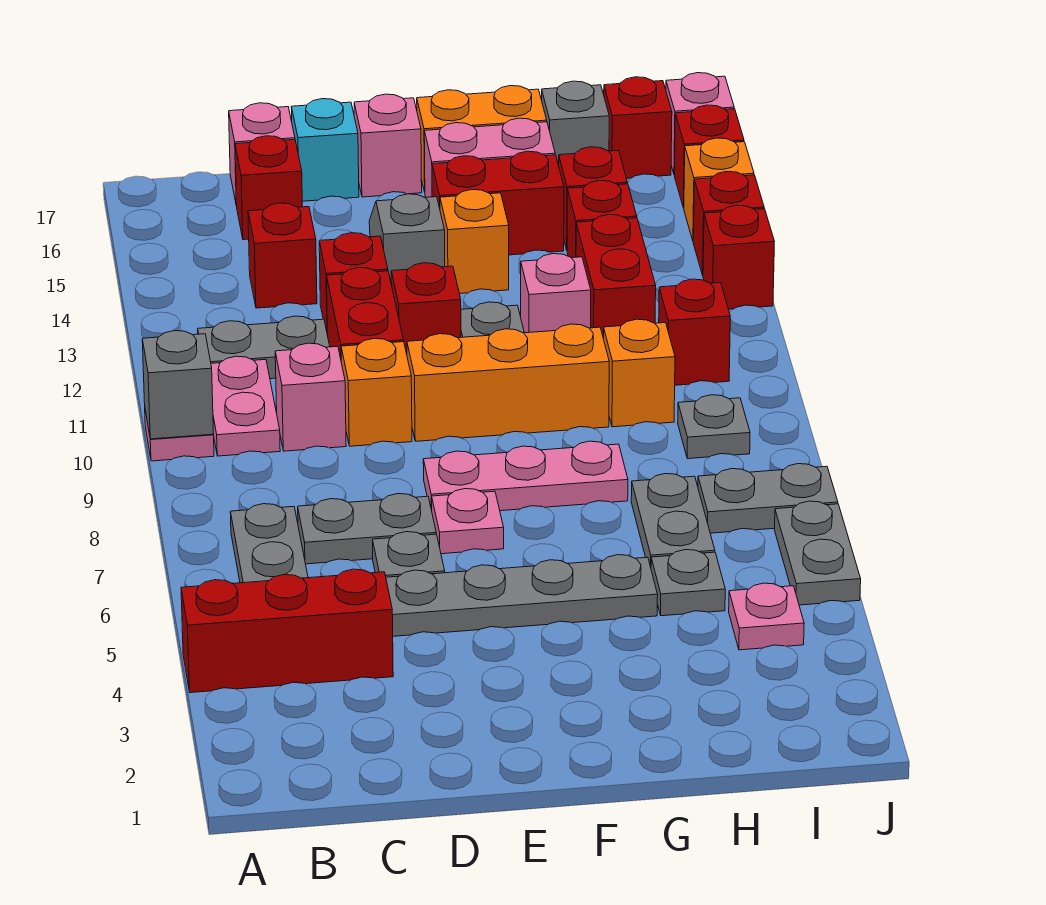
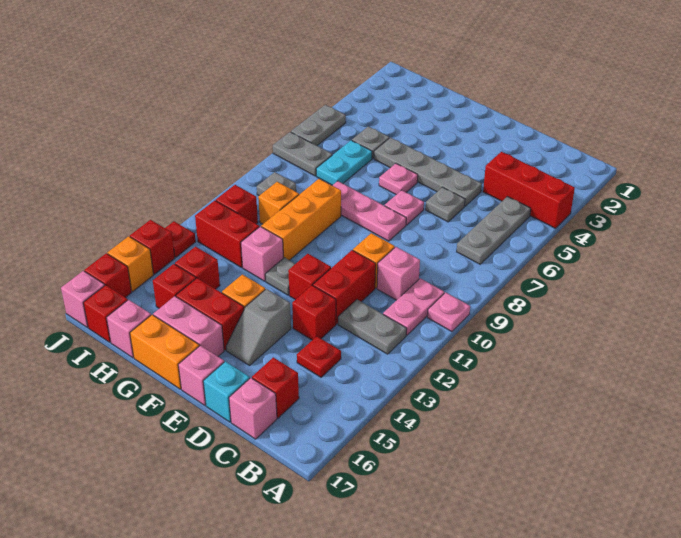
grey brick A10 level 2 -> none
grey plate C7:D7 level 1 -> none
red brick C14 level 1 -> red plate C14 level 1
orange brick E10:G10 level 1 -> orange brick G9:G11 level 1
grey plate H6:H7 level 1 -> cyan plate H6:H7 level 1
red brick H12:H13 level 1 -> red brick H12:I12 level 1
grey brick H17 level 1 -> pink brick H17 level 1
pink plate I4 level 1 -> pink plate F6 level 1
red brick J13 level 1 -> red plate J13 level 1

